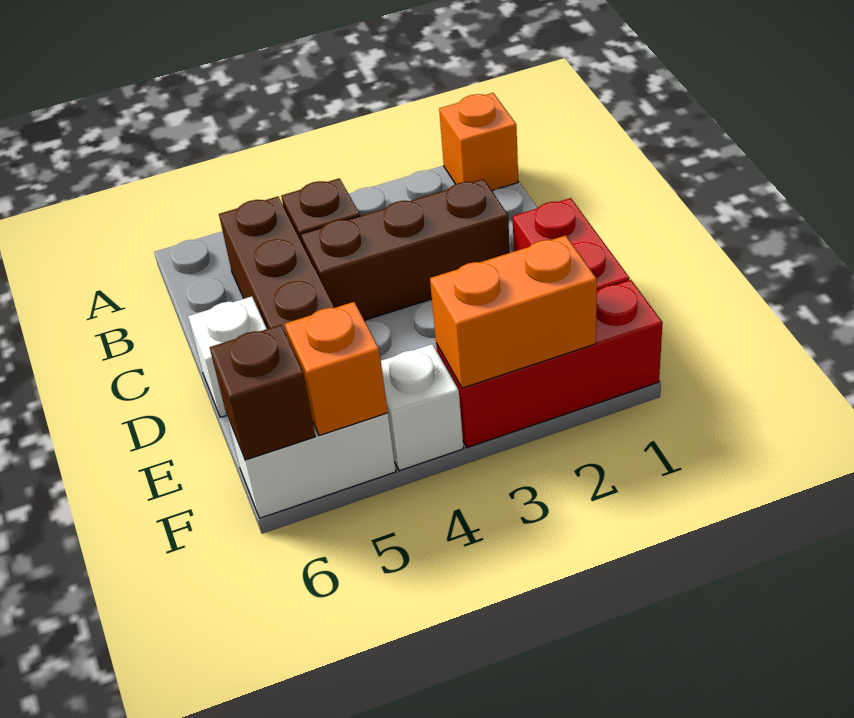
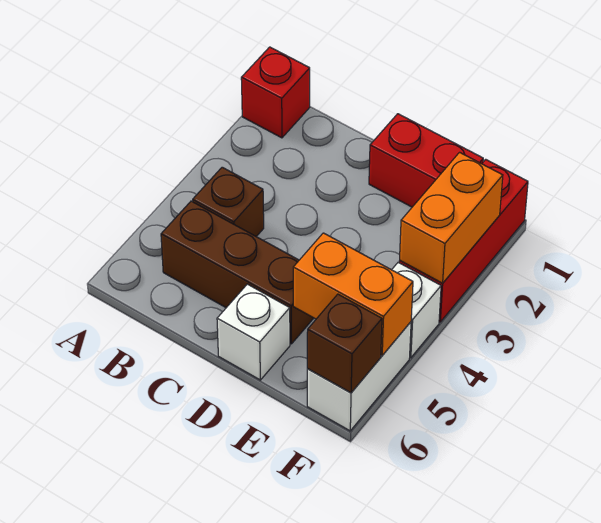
orange brick A1 level 1 -> red brick A1 level 1
brown brick C2:C4 level 1 -> none
orange brick F5 level 2 -> orange brick E5:F5 level 2

